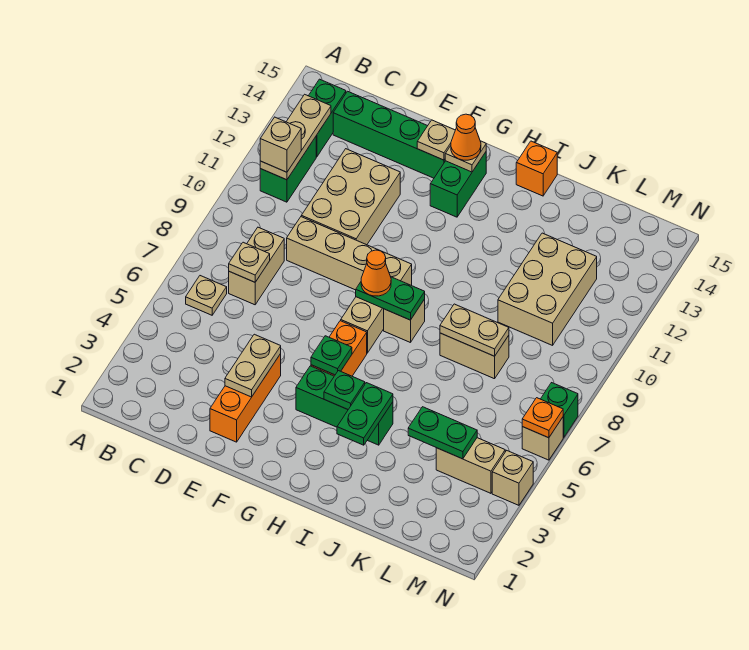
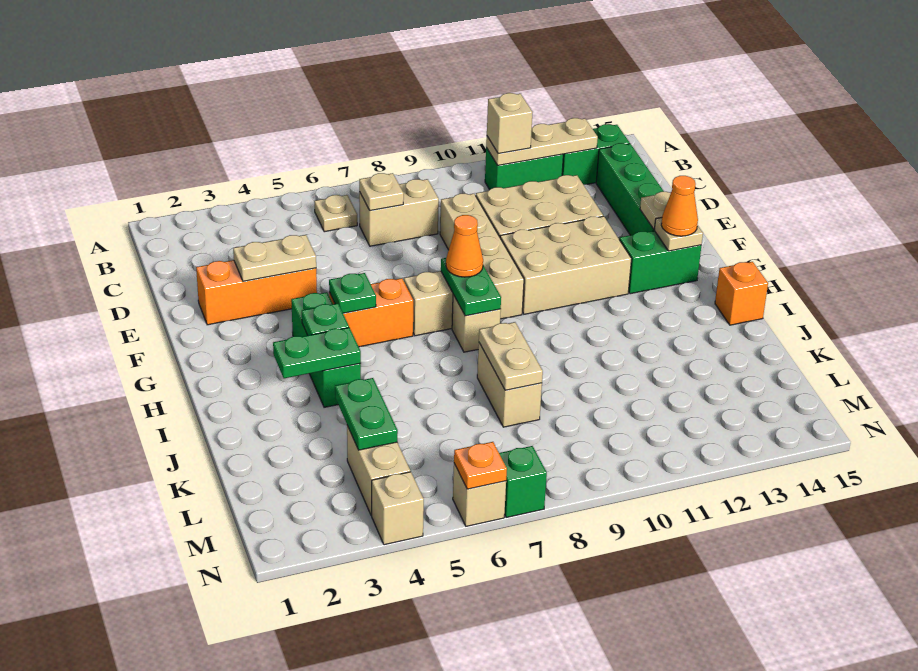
tan brick K10:L12 level 1 -> tan brick F10:G12 level 1

